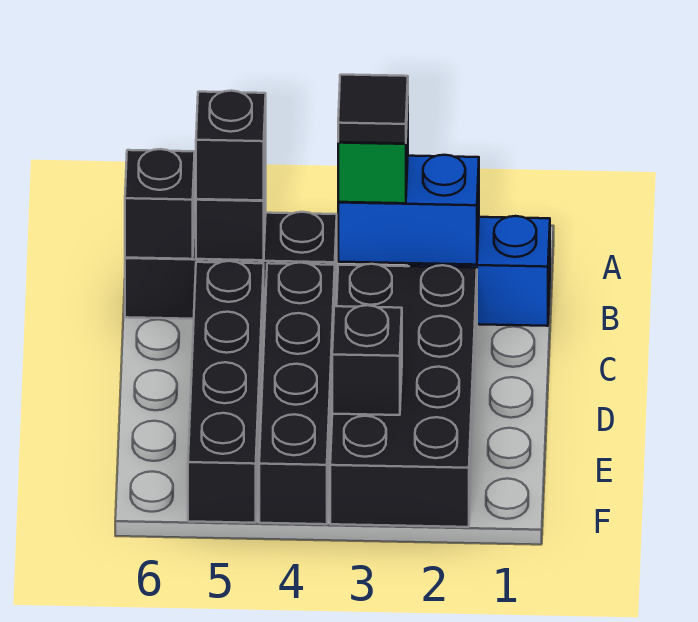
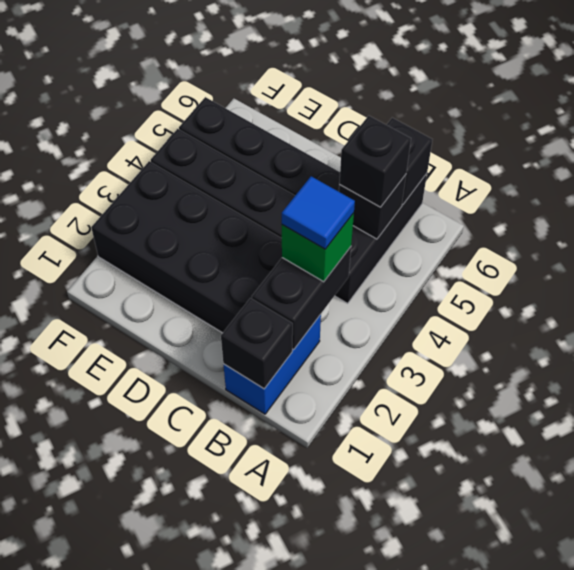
blue brick B2:B3 level 2 -> black brick B2:B3 level 2
black tile B3 level 4 -> blue tile B3 level 4
black brick E3 level 2 -> black brick B1 level 2

